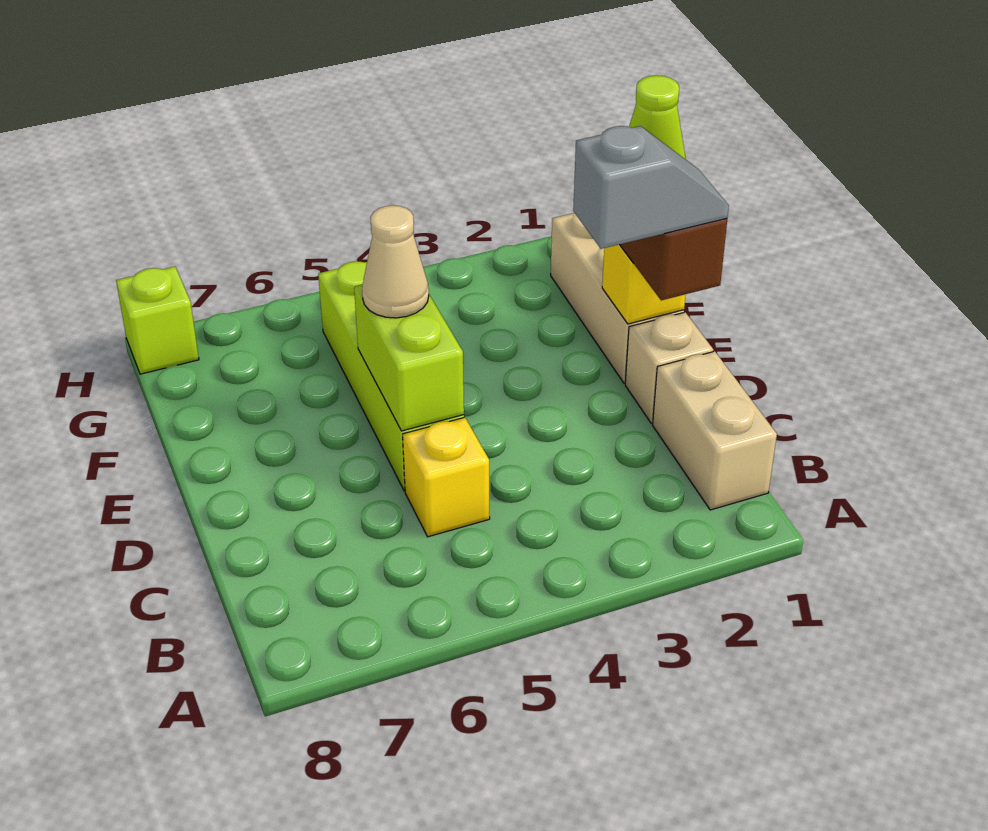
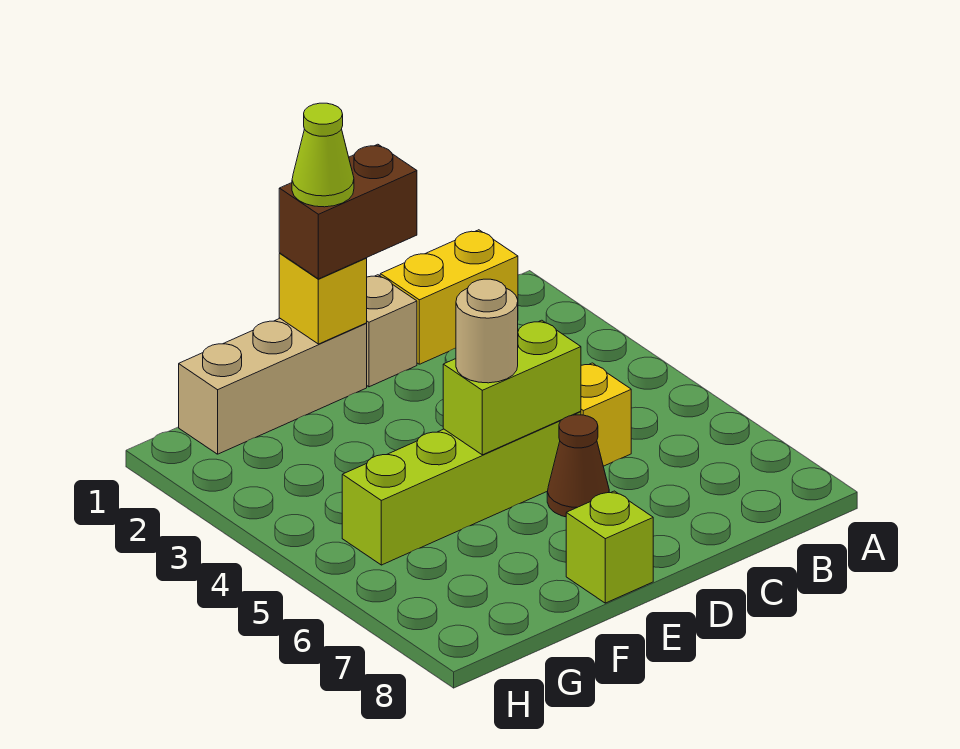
tan brick B1:C1 level 1 -> yellow brick B1:C1 level 1
grey slope D1:D2 level 4 top 2 -> none
none -> brown cone D6 level 1
tan cone E5 level 3 -> tan round brick E5 level 3
lime brick H8 level 1 -> lime brick E8 level 1

